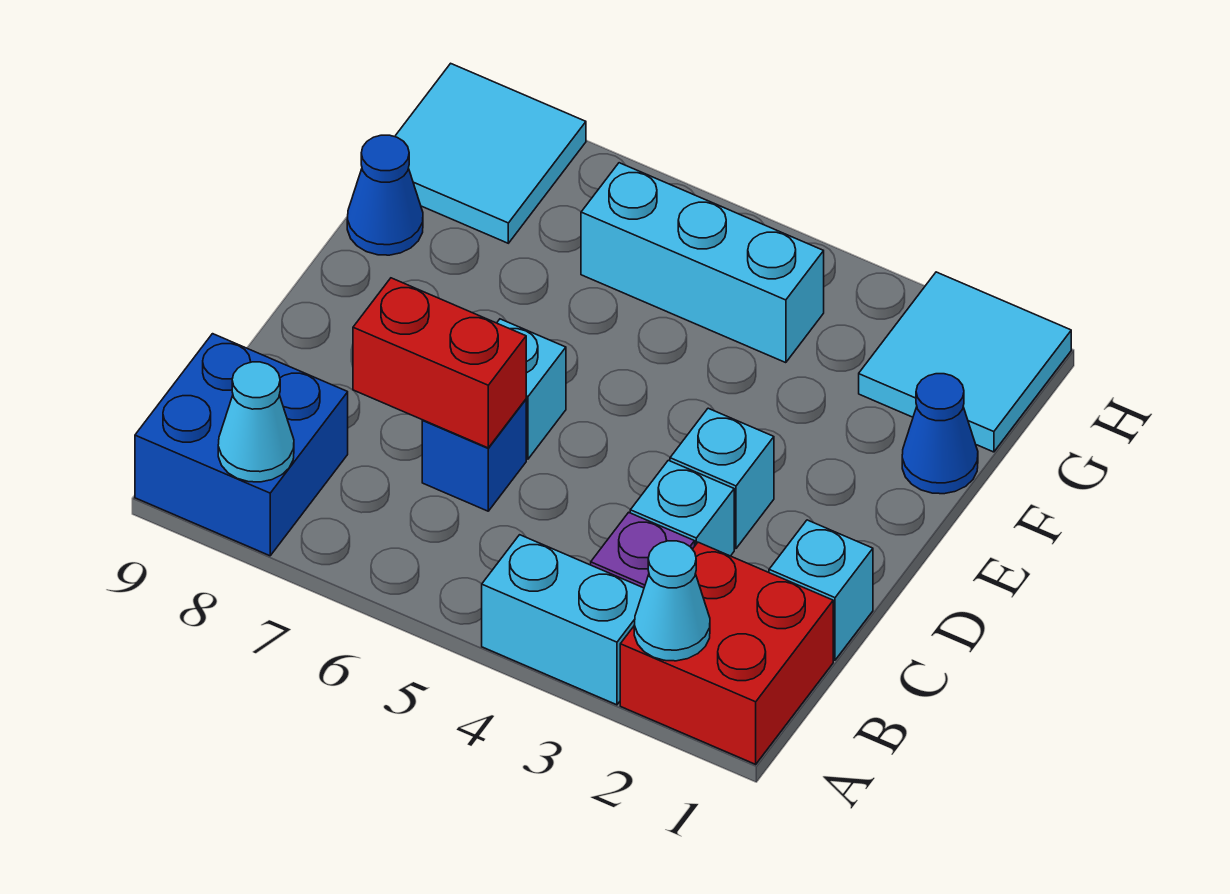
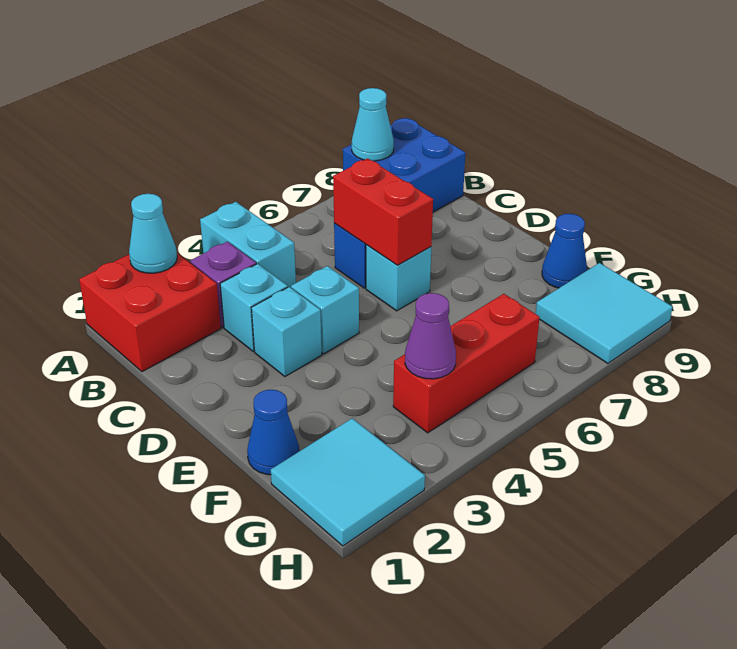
cyan brick A3:A4 level 1 -> cyan brick A4:B4 level 1
cyan brick C1 level 1 -> cyan brick D4 level 1
red brick C6:C7 level 2 -> red brick C6:D6 level 2
cyan brick G4:G6 level 1 -> red brick G4:G6 level 1
none -> purple cone G4 level 2

